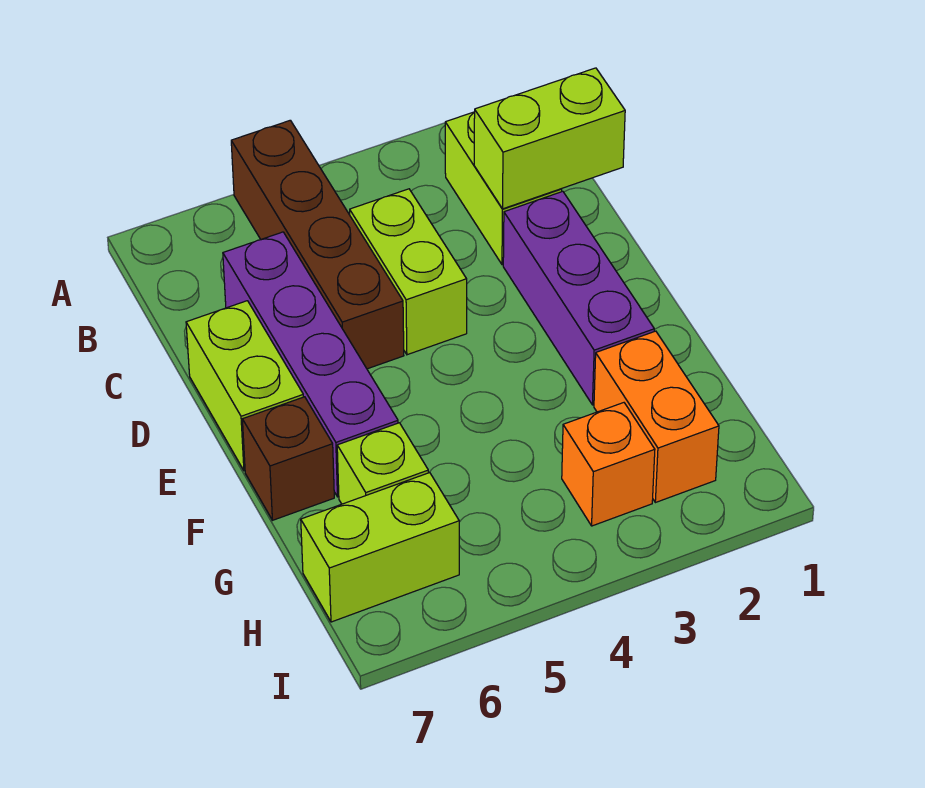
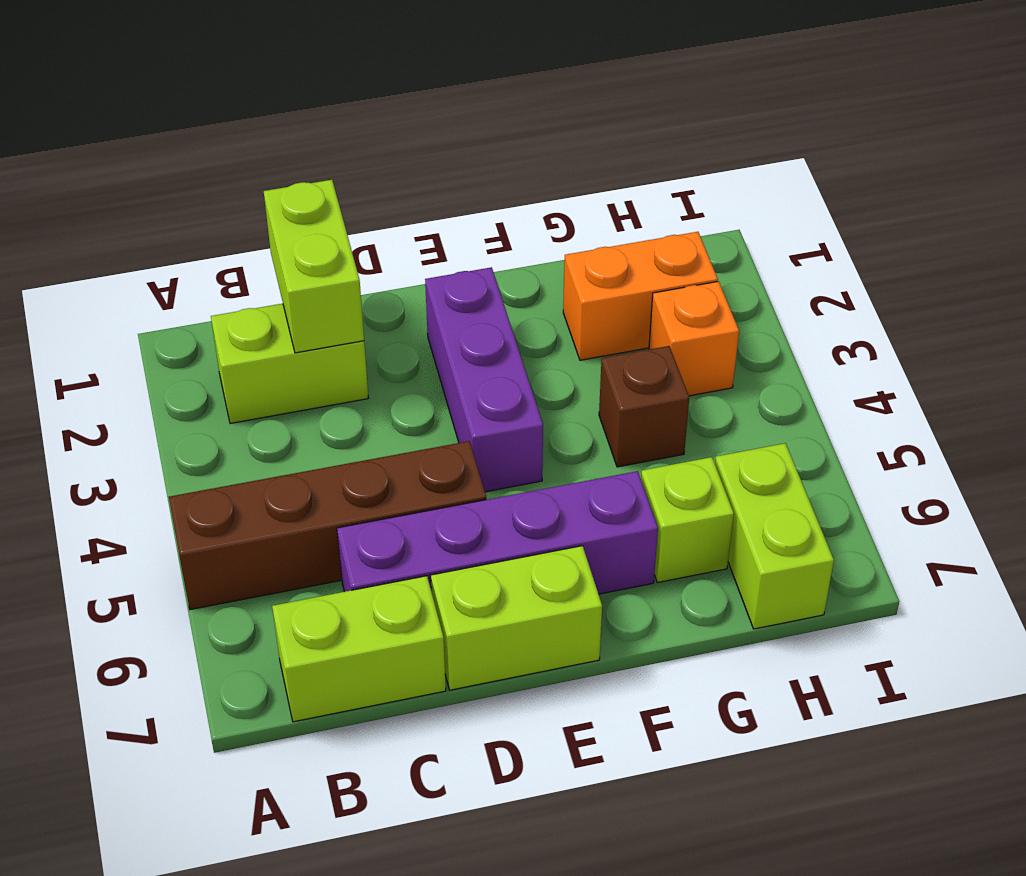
lime brick C4:D4 level 1 -> lime brick B7:C7 level 1
purple brick D2:F2 level 1 -> purple brick E2:E4 level 1
brown brick F7 level 1 -> brown brick G4 level 1

